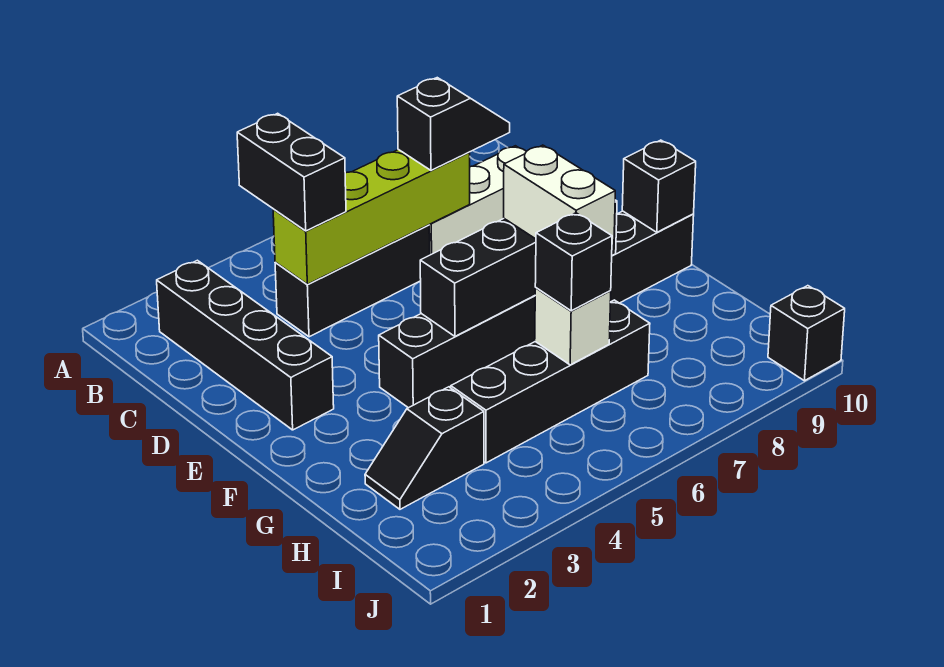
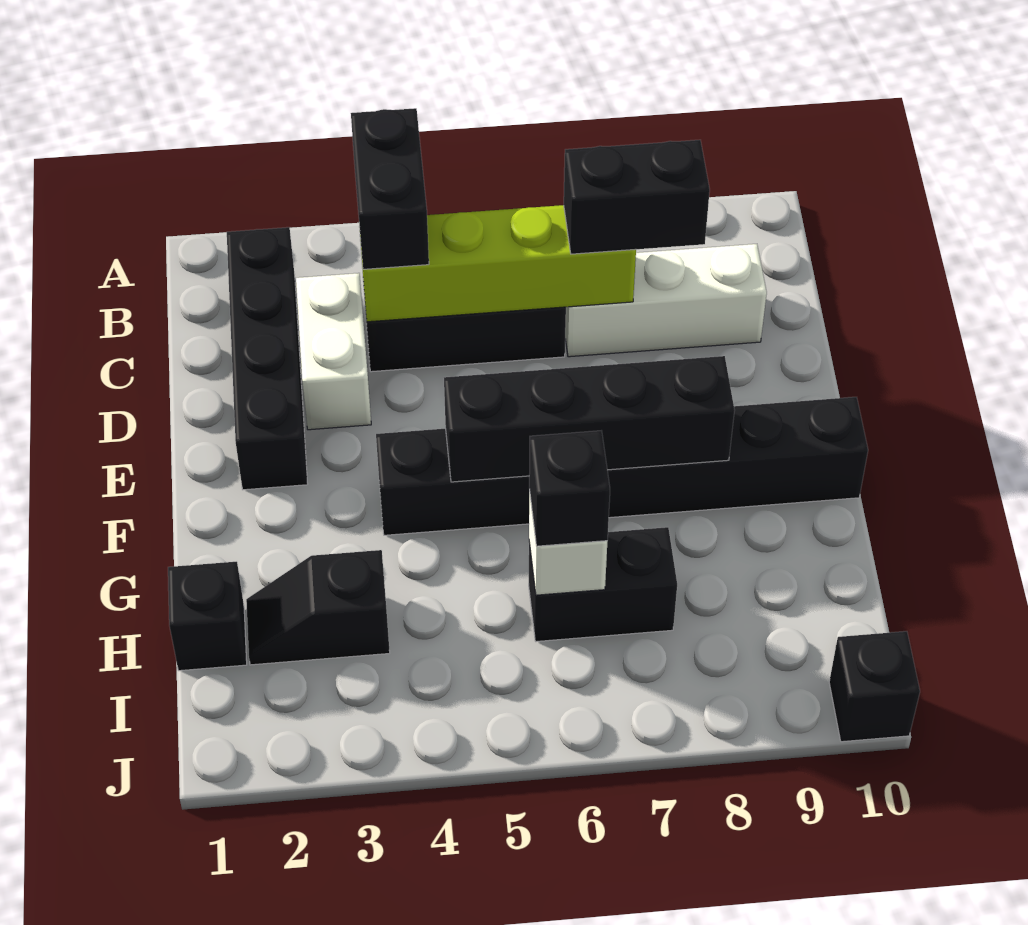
black slope C7:C8 level 3 top 7 -> black brick C7:C8 level 3
white brick F7:G7 level 3 -> white brick C3:D3 level 1
black brick F10 level 2 -> black brick H1 level 1
black brick H4:H7 level 1 -> black brick H6:H7 level 1

